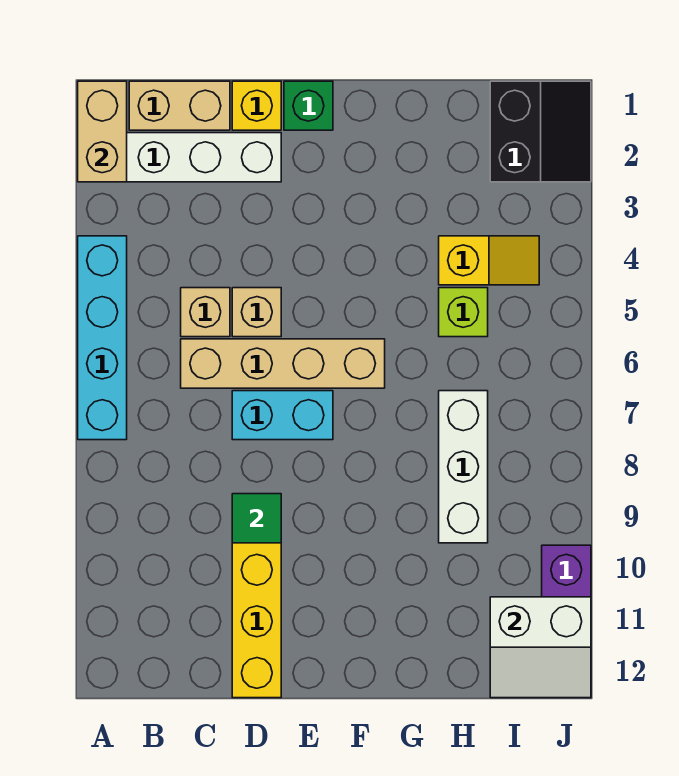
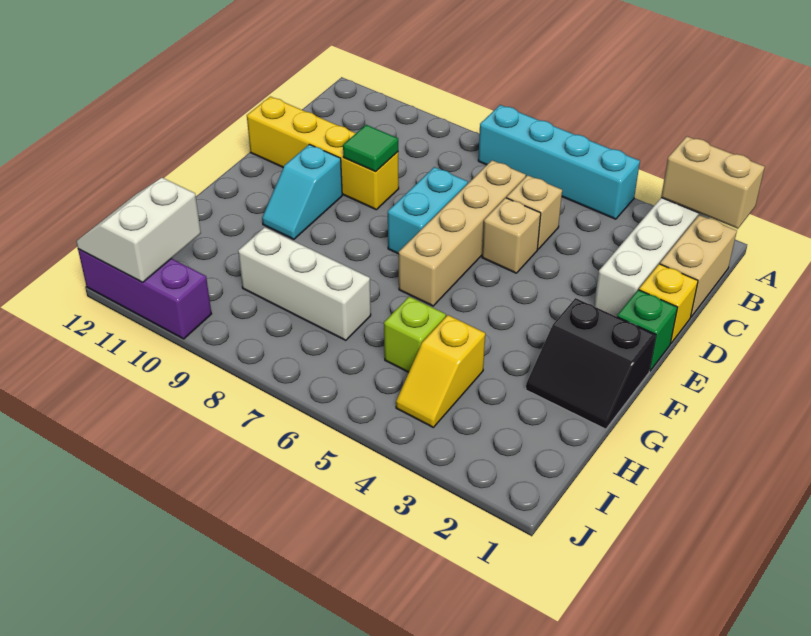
none -> cyan slope E10:F10 level 1 top E
black slope I1:J2 level 1 top I -> black slope F1:G2 level 1 top F

